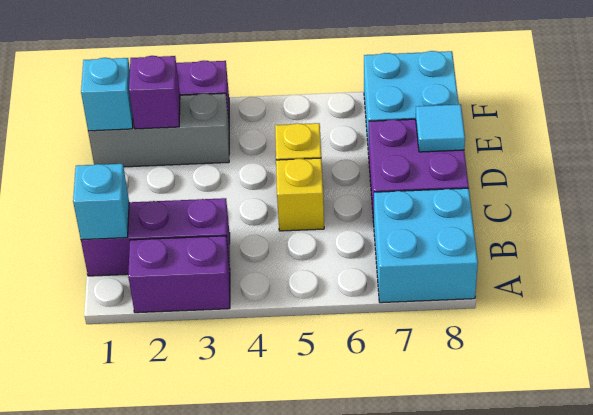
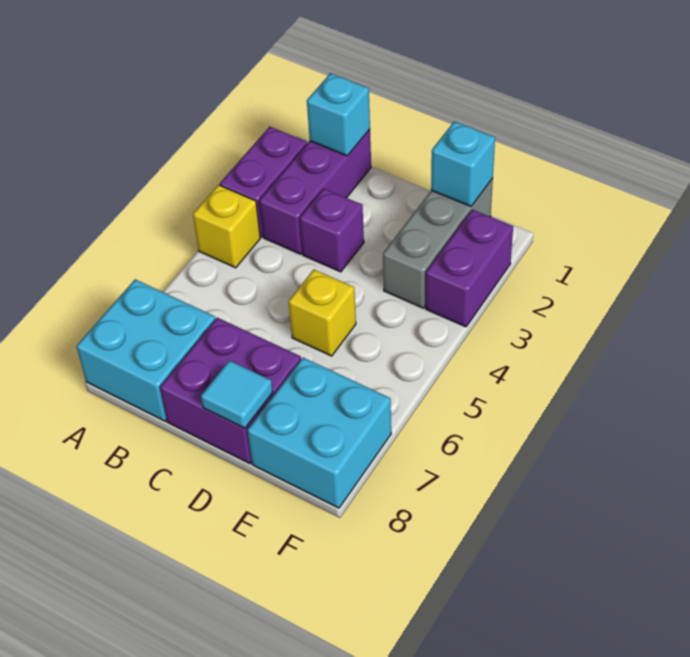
yellow brick C5 level 1 -> yellow brick A4 level 1
purple brick E2 level 2 -> purple brick C3 level 1

